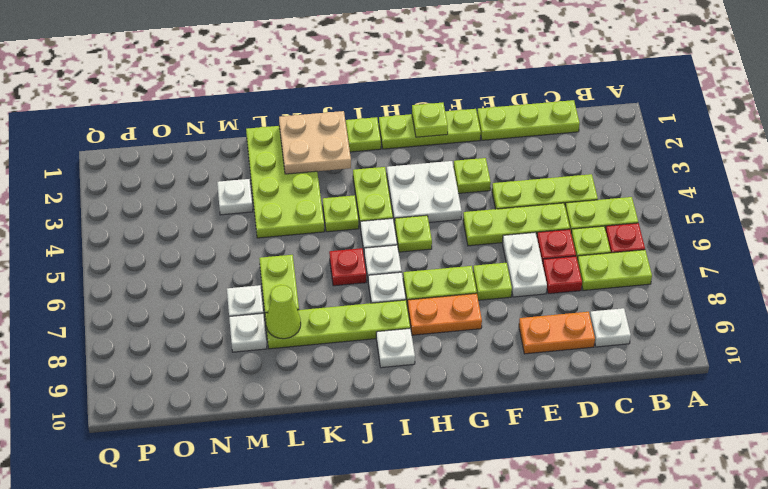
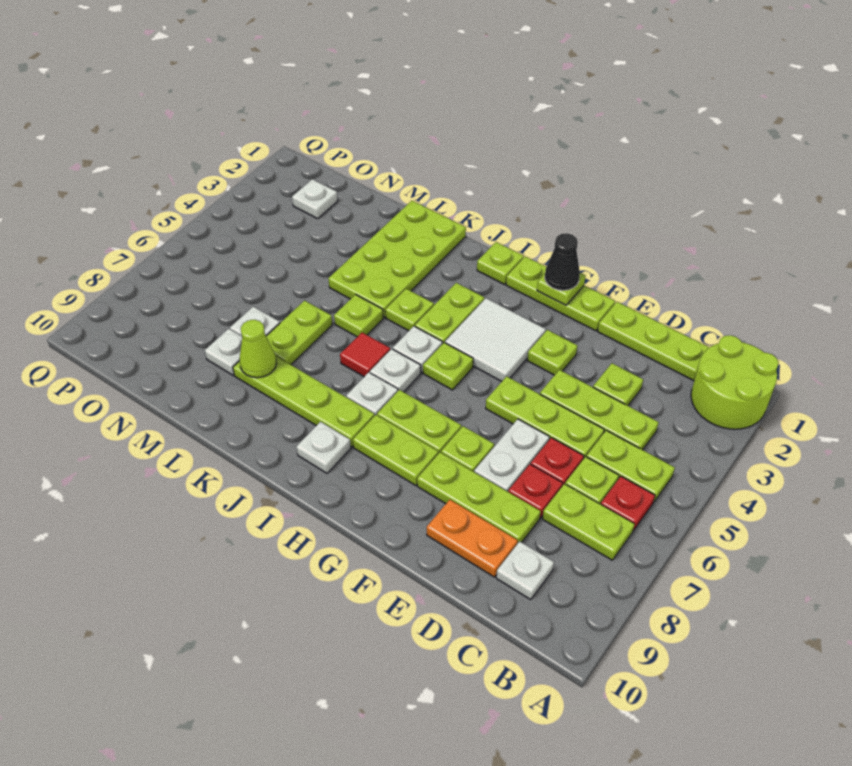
none -> lime round brick A1:B2 level 1
none -> lime plate D3 level 1
none -> lime plate D8:F8 level 1
none -> black cone G1 level 3
white plate G3:H4 level 1 -> white tile G3:H4 level 1
orange plate G8:H8 level 1 -> lime plate G8:H8 level 1
tan plate J1:K2 level 2 -> none
red plate J6 level 1 -> red tile J6 level 1
none -> lime plate K5 level 1
white plate M3 level 1 -> white plate O2 level 1

